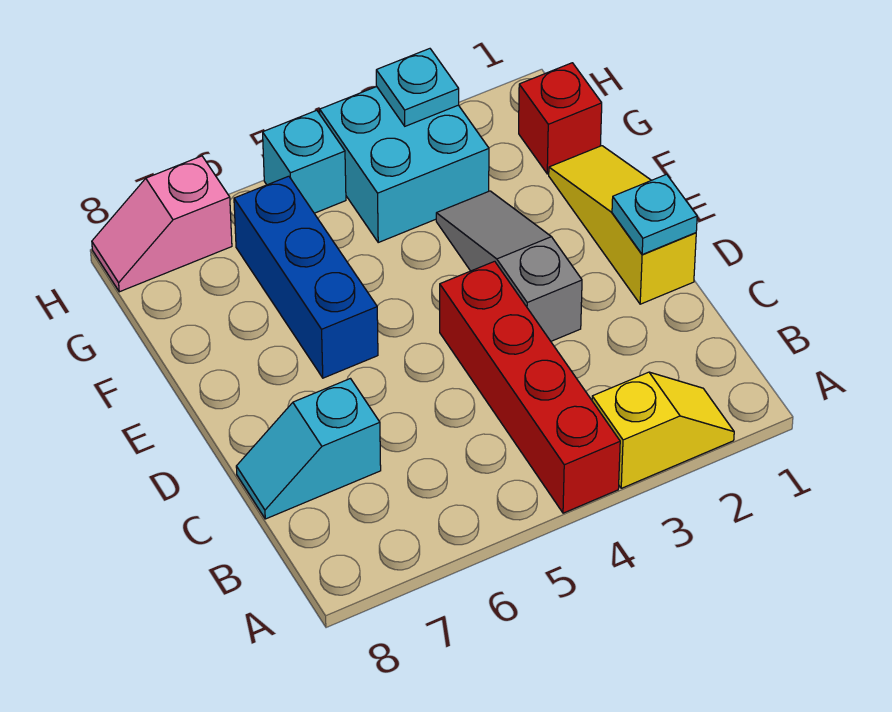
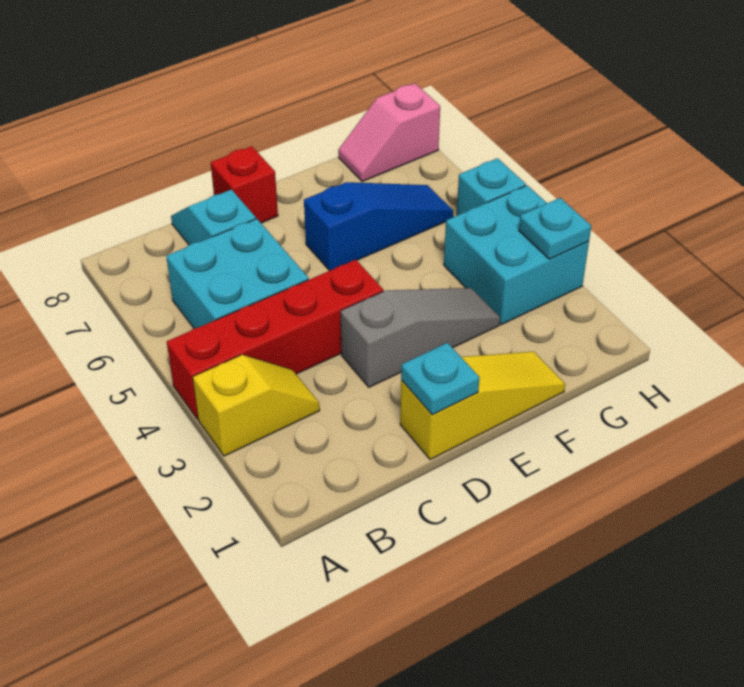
yellow slope A2:A3 level 1 top 3 -> yellow slope A3:B3 level 1 top A
none -> cyan brick B5:C6 level 1
blue brick E6:G6 level 1 -> blue slope E6:G6 level 1 top E
red brick G1 level 1 -> red brick D8 level 1
pink slope H7:H8 level 1 top 7 -> pink slope G8:H8 level 1 top H

